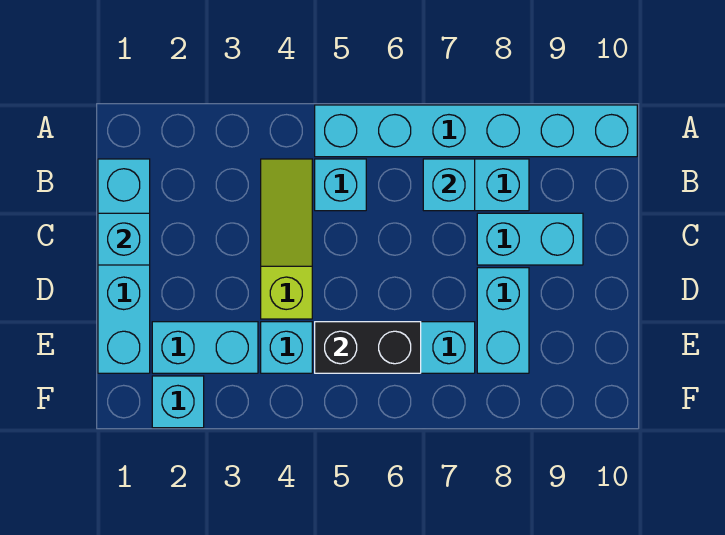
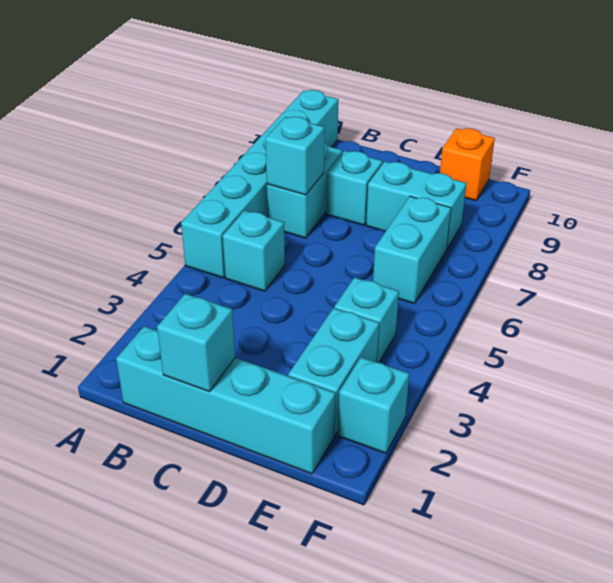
lime slope B4:D4 level 1 top D -> none
cyan brick C8:C9 level 1 -> cyan brick C8 level 1
black brick E5:E6 level 2 -> none
none -> orange brick E10 level 1

